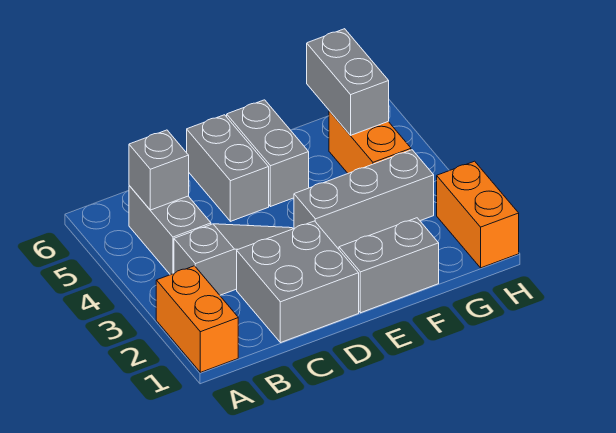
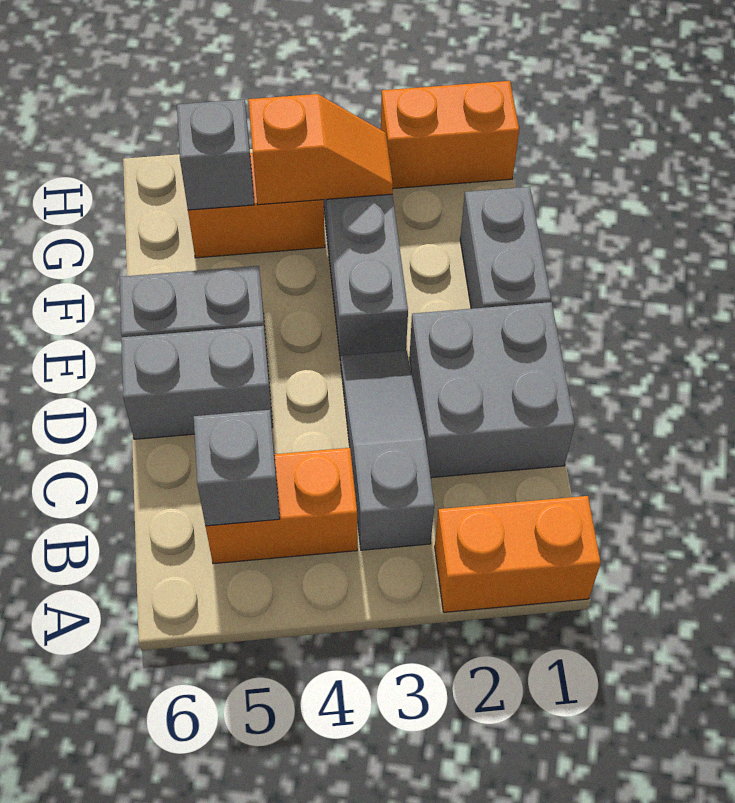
grey brick B4:B5 level 1 -> orange brick B4:B5 level 1
none -> orange slope G3:G4 level 2 top 4
grey brick G5:G6 level 2 -> grey brick G5 level 2

